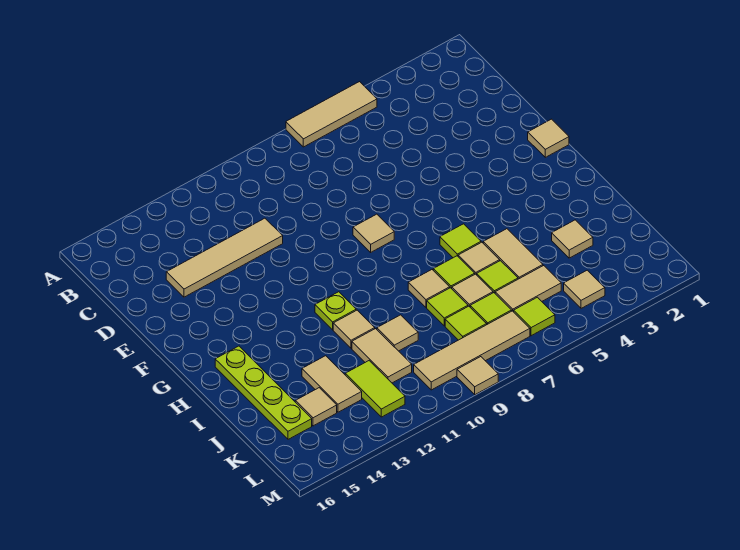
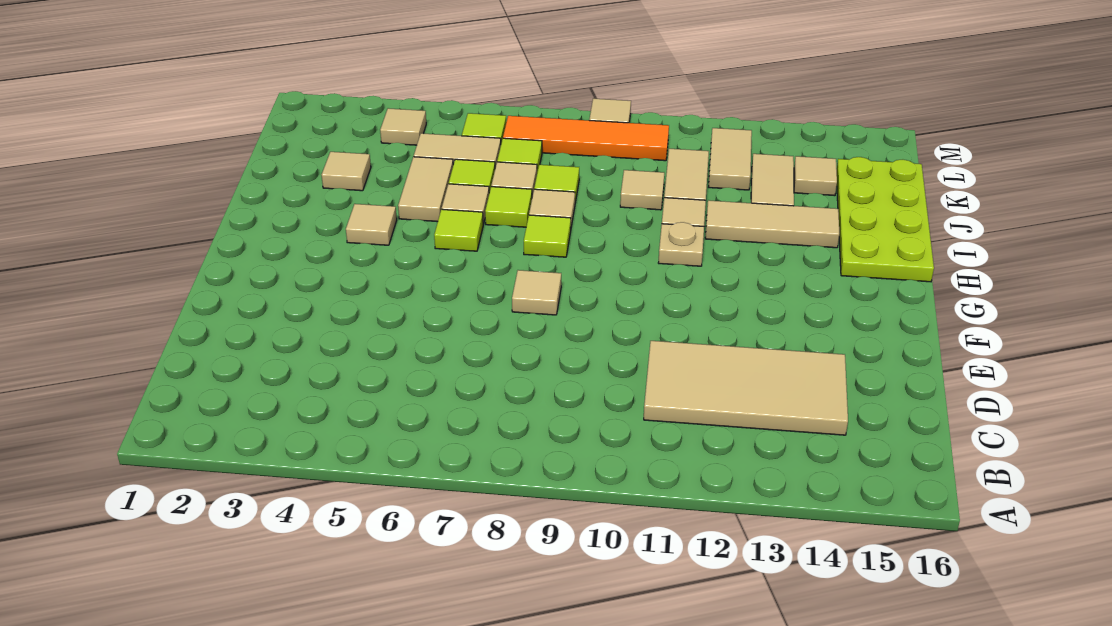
tan tile A5:A7 level 1 -> tan tile I12:I14 level 1
tan tile D11:D14 level 1 -> tan tile C11:D14 level 1
tan tile F1 level 1 -> tan tile H4 level 1
lime plate H11 level 1 -> tan plate H11 level 1
lime plate H15:K15 level 1 -> lime plate H15:K16 level 1
lime tile K8 level 1 -> lime tile H8 level 1
lime tile K12:L12 level 1 -> tan tile K12:L12 level 1
tan tile L7:L10 level 1 -> orange tile L7:L10 level 1

